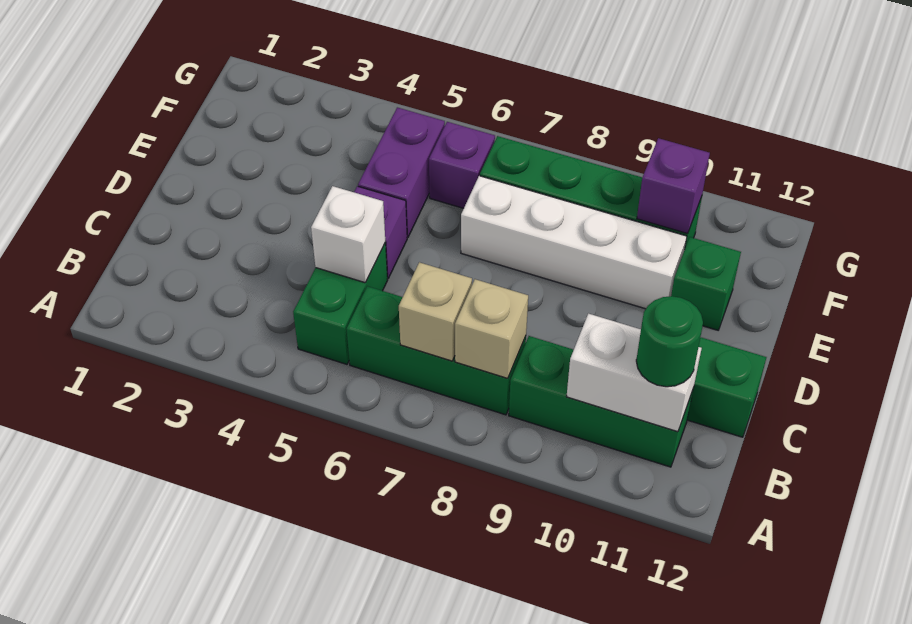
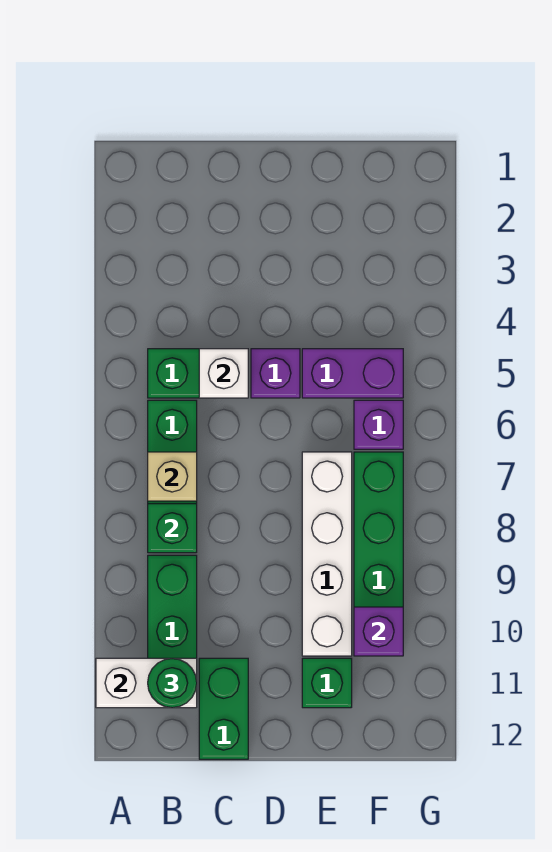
tan brick B8 level 2 -> green brick B8 level 2
white brick B10:B11 level 2 -> white brick A11:B11 level 2

